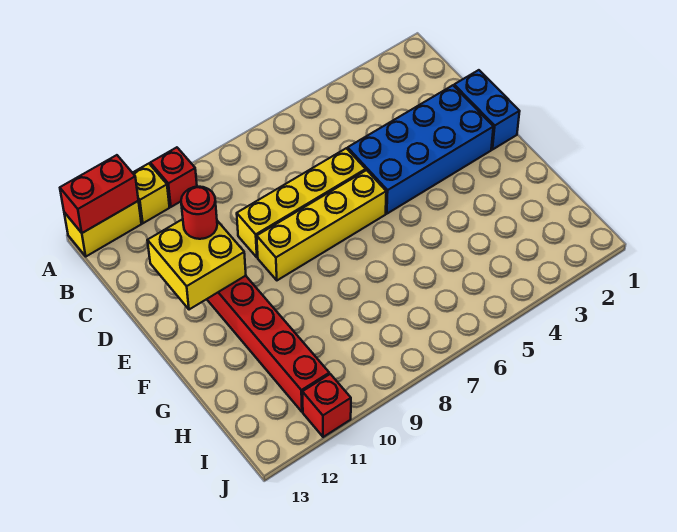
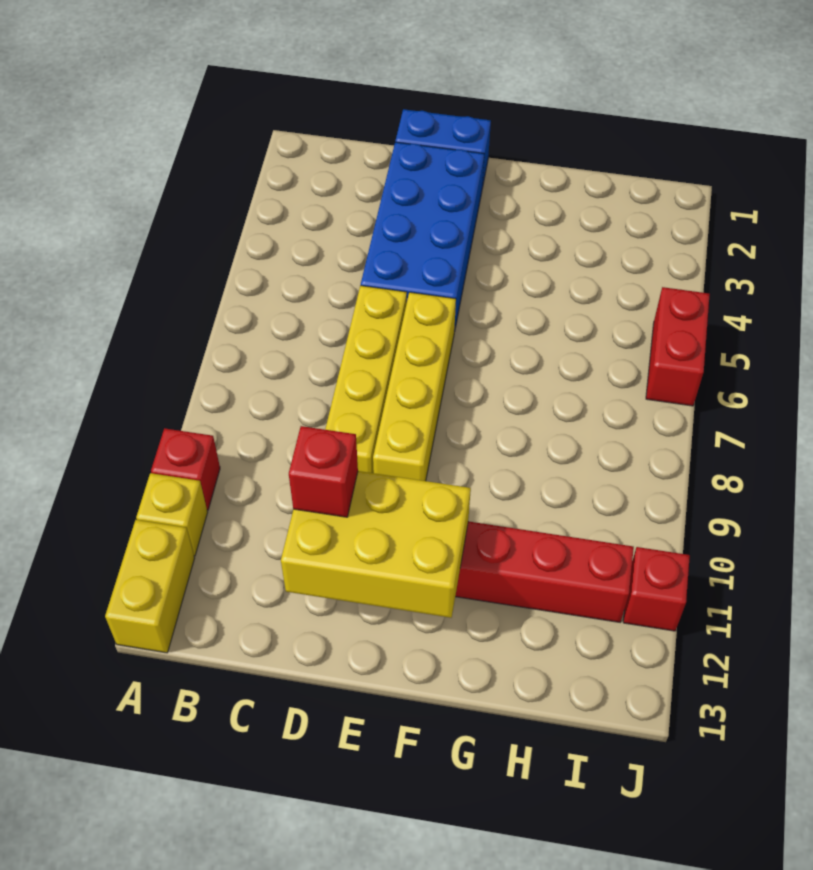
red brick A12:A13 level 2 -> red brick J5:J6 level 1
yellow brick D11:E12 level 2 -> yellow brick D11:F12 level 2
red round brick D11 level 3 -> red brick D11 level 3

